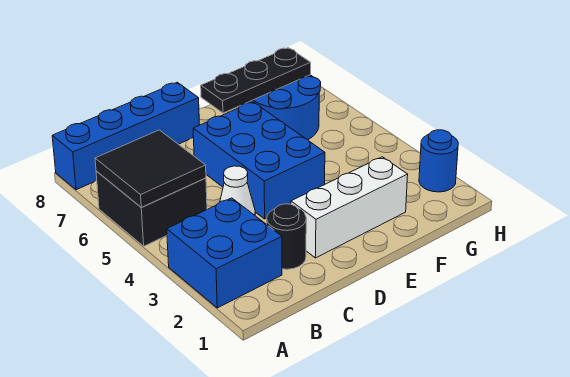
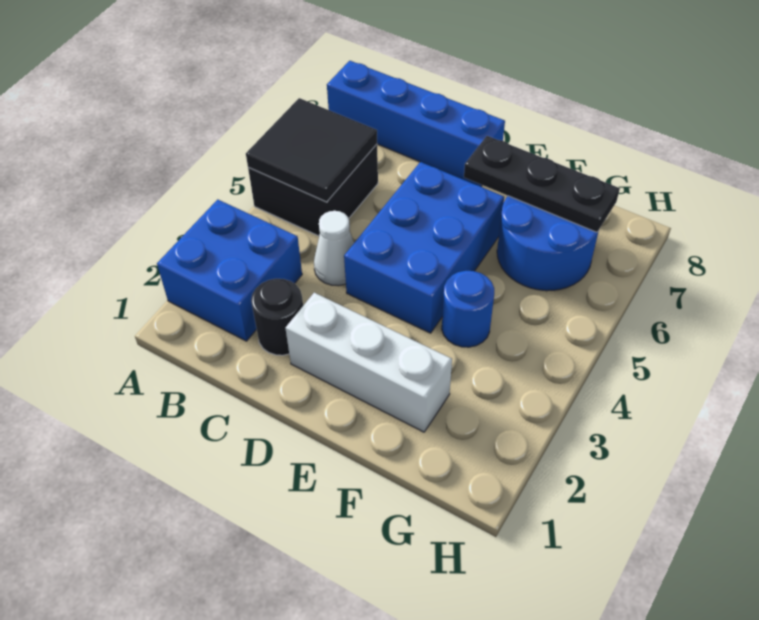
blue round brick H2 level 1 -> blue round brick F4 level 1

